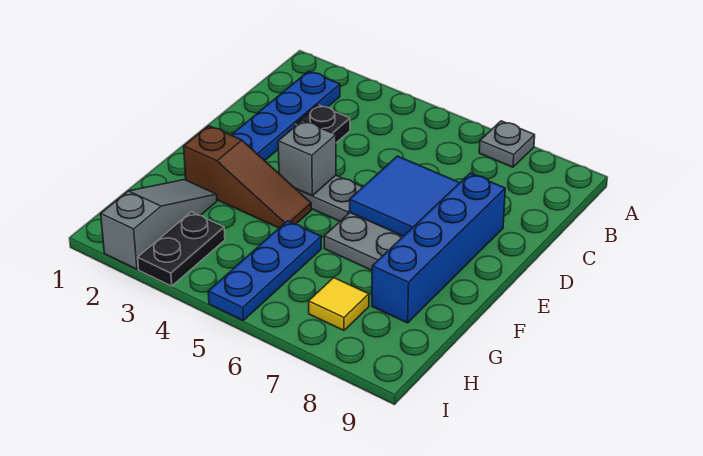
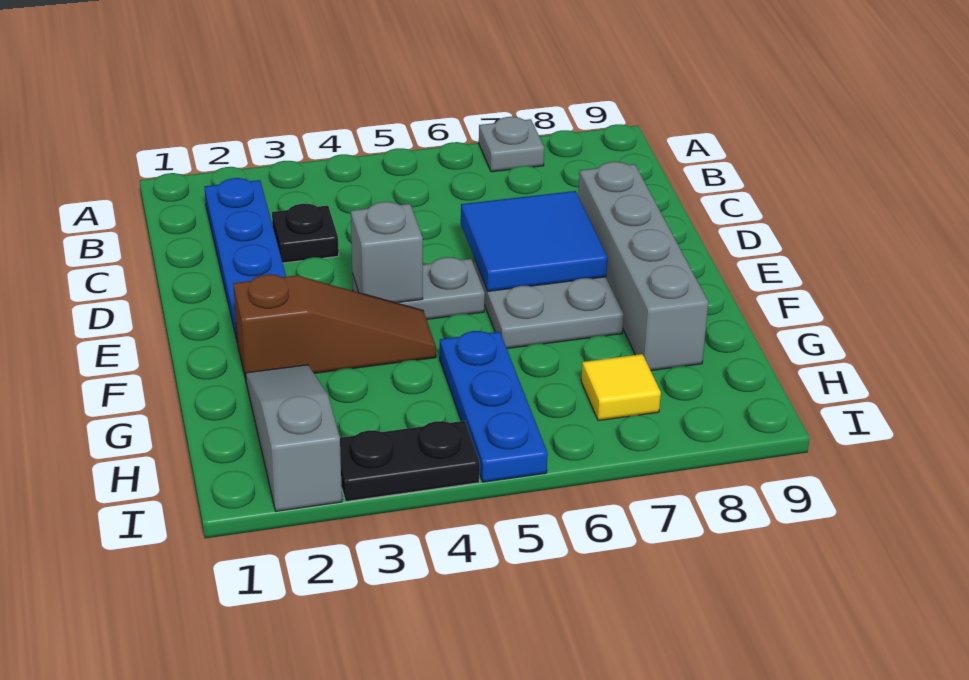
blue brick D8:G8 level 1 -> grey brick D8:G8 level 1
black plate H3:I3 level 1 -> black plate I3:I4 level 1

